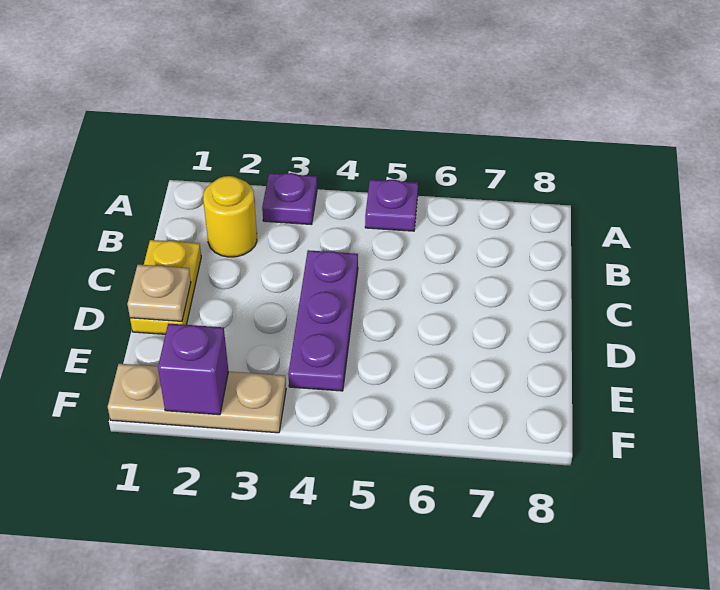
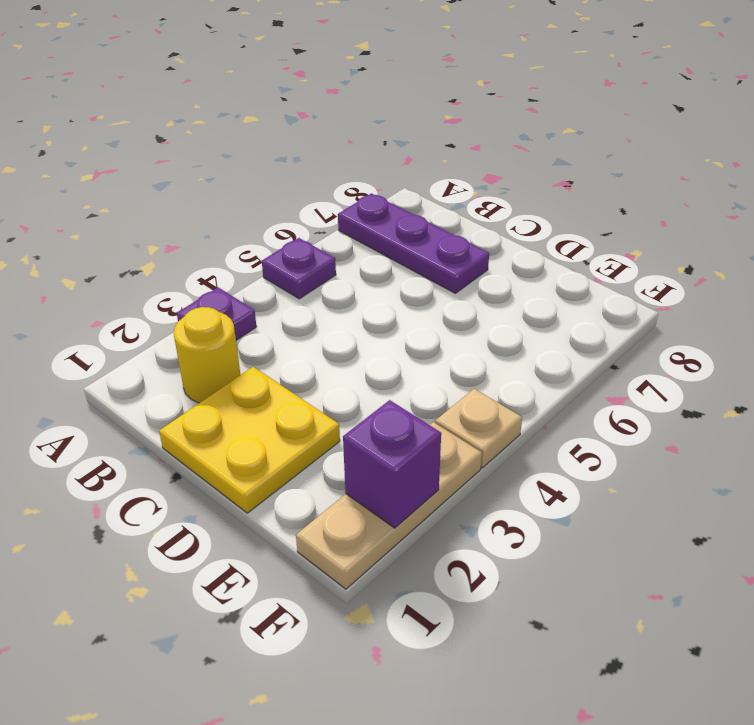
yellow plate C1:D1 level 1 -> yellow plate C1:D2 level 1
purple plate C4:E4 level 1 -> purple plate A7:C7 level 1
tan plate D1 level 2 -> tan plate F4 level 1

